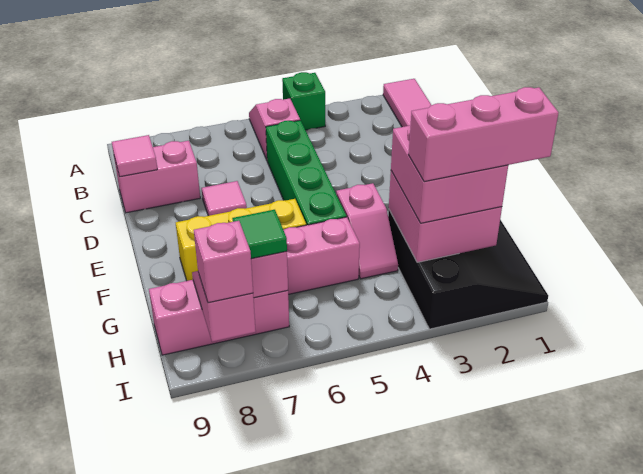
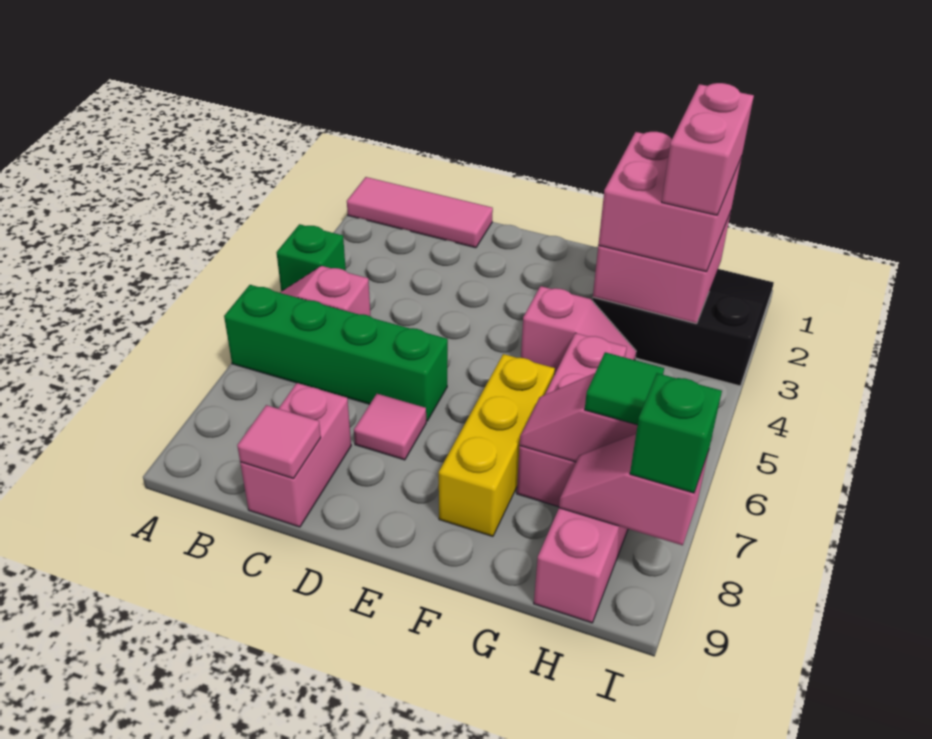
green brick C5:F5 level 1 -> green brick A6:D6 level 1
pink brick H1:H3 level 4 -> pink brick H2:H3 level 4
pink brick I8 level 3 -> green brick I8 level 3

